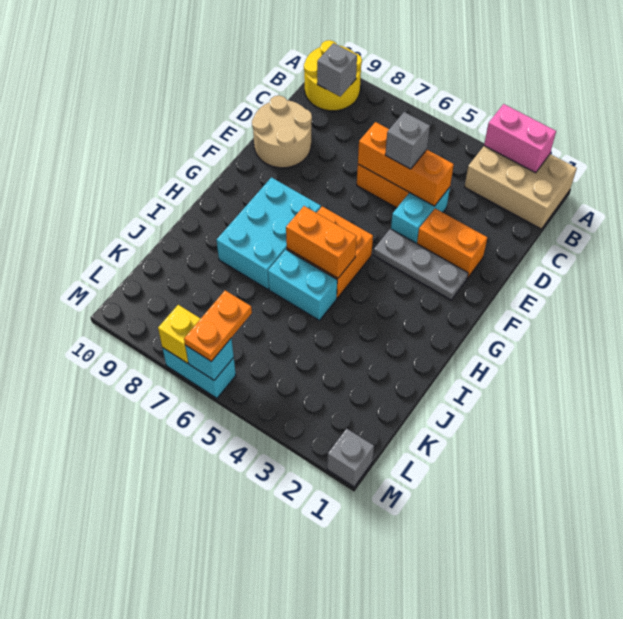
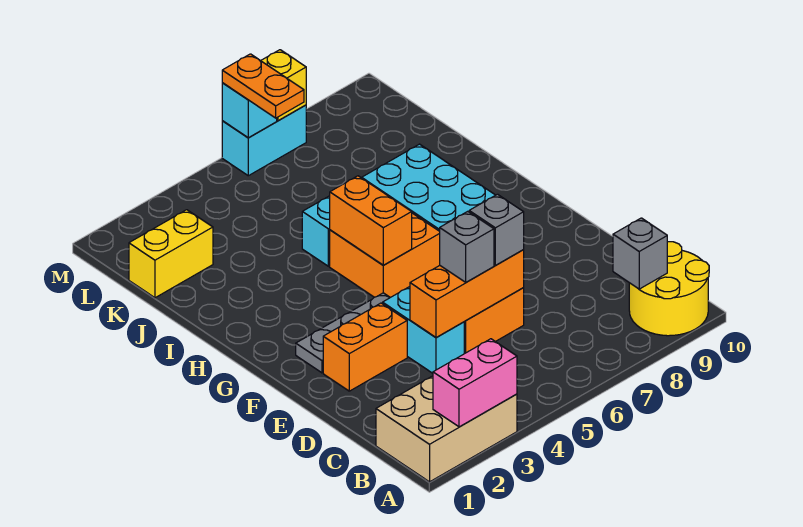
tan round brick D9:E10 level 1 -> none
orange brick H5:H6 level 2 -> orange brick G5:H5 level 2
none -> yellow brick K1:K2 level 1
grey brick M1 level 1 -> grey brick D6 level 3

